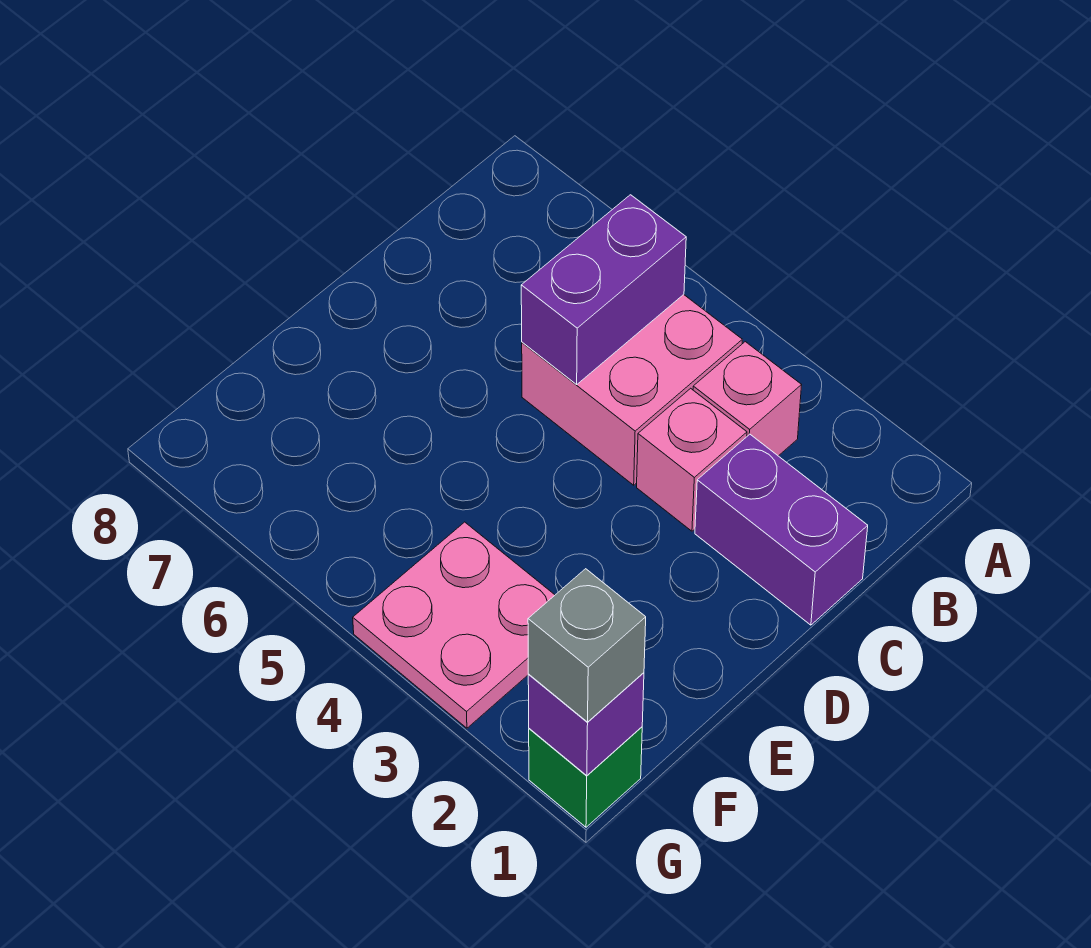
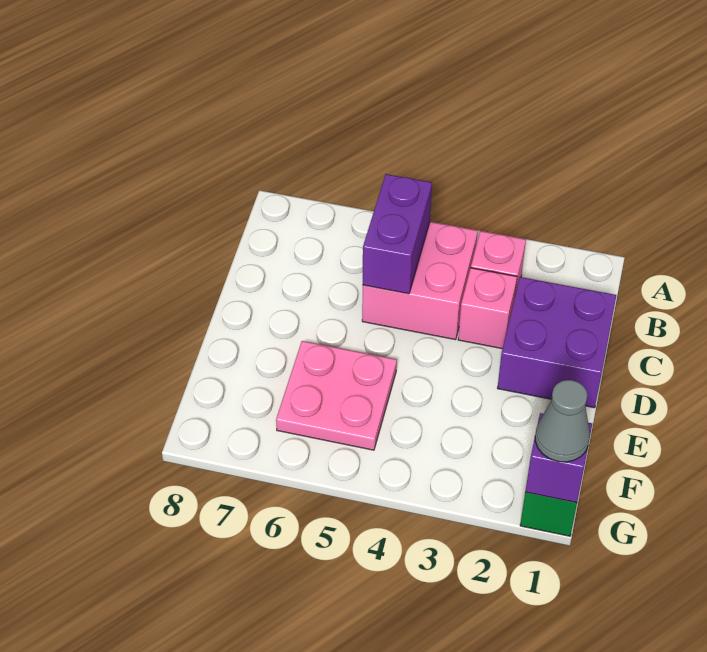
purple brick C1:C2 level 1 -> purple brick C1:D2 level 1
pink plate F3:G4 level 1 -> pink plate E5:F6 level 1
grey brick G1 level 3 -> grey cone G1 level 3

